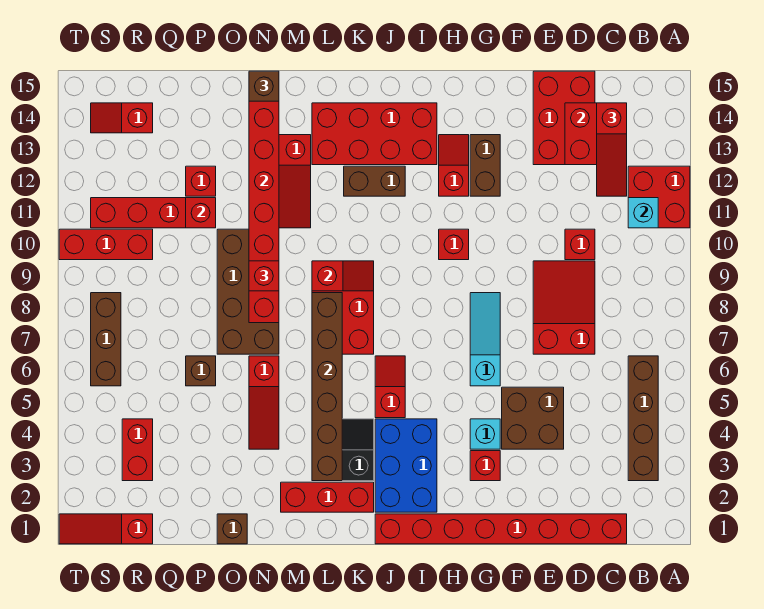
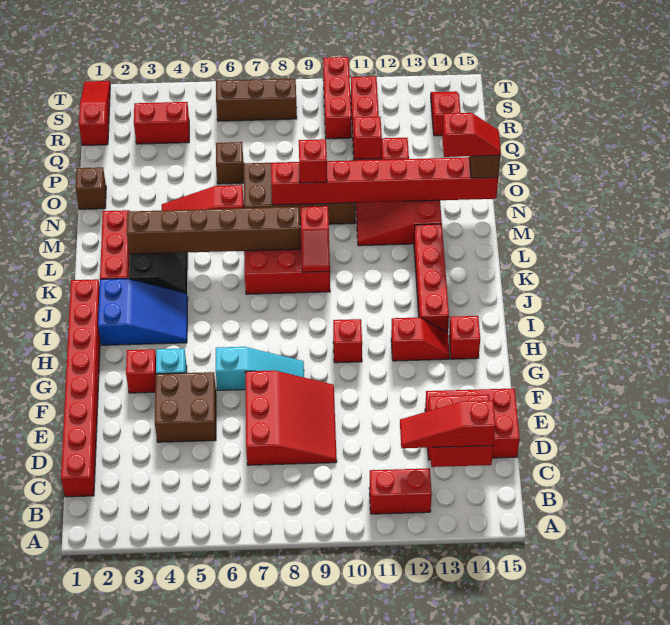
red brick A11:B12 level 1 -> red brick B11:B12 level 1
brown brick B3:B6 level 1 -> none
cyan brick B11 level 2 -> none
red slope D7:E9 level 1 top 7 -> red slope D7:F9 level 1 top 7
red brick D10 level 1 -> red brick H14 level 1
brown brick G12:G13 level 1 -> none
blue brick I2:J4 level 1 -> blue slope I2:J4 level 1 top 2
red brick I13:L14 level 1 -> red brick I13:L13 level 1
red slope J5:J6 level 1 top 5 -> red slope N14:N15 level 4 top 14
brown brick J12:K12 level 1 -> none

